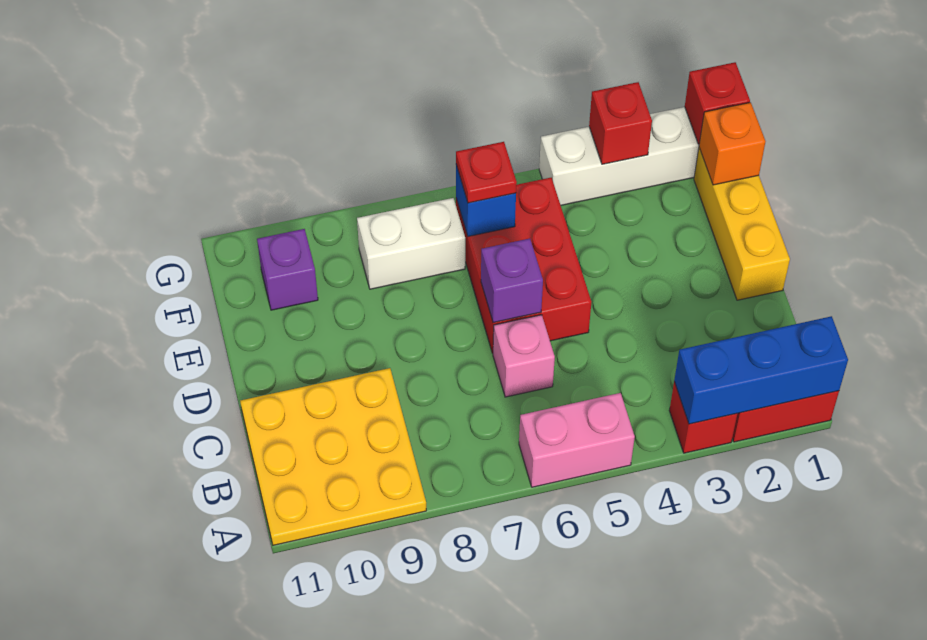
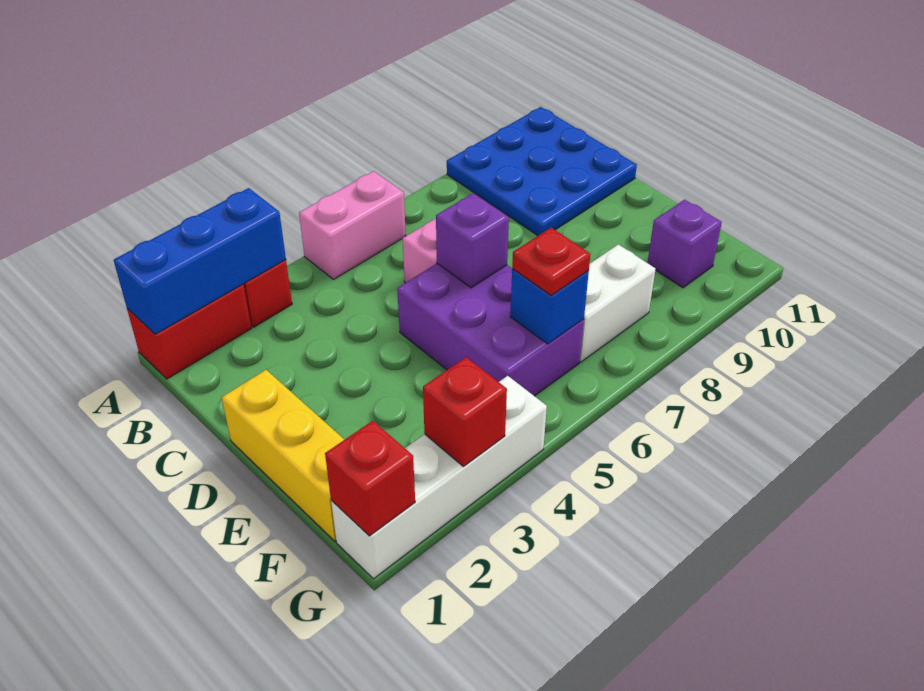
yellow plate A9:C11 level 1 -> blue plate A9:C11 level 1
red brick D5:F6 level 1 -> purple brick D5:F6 level 1
orange brick F1 level 2 -> none

